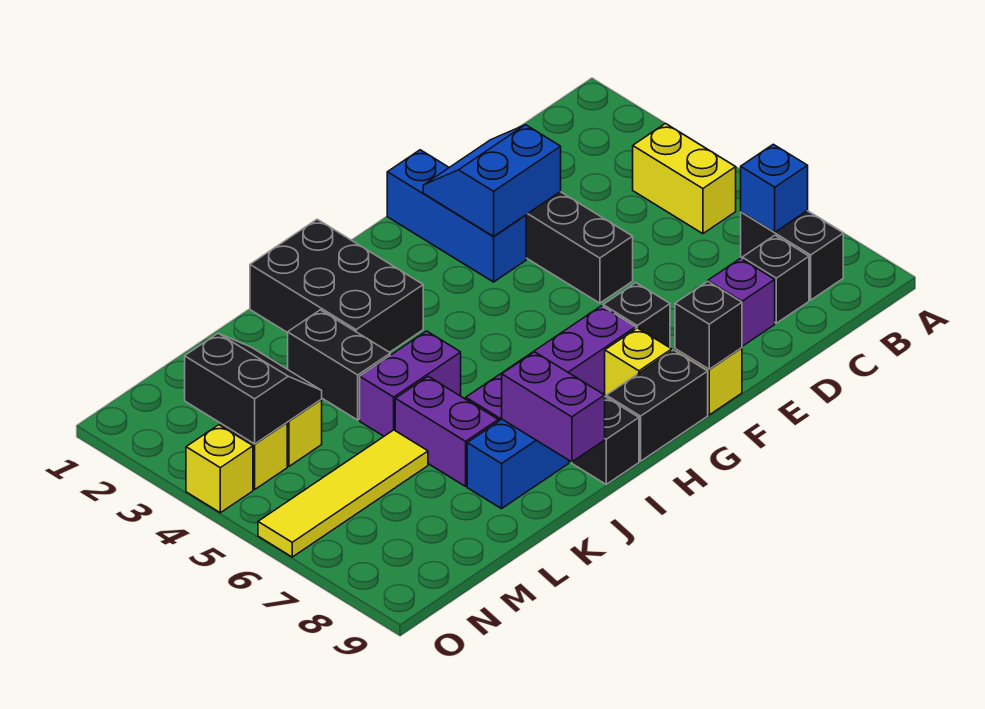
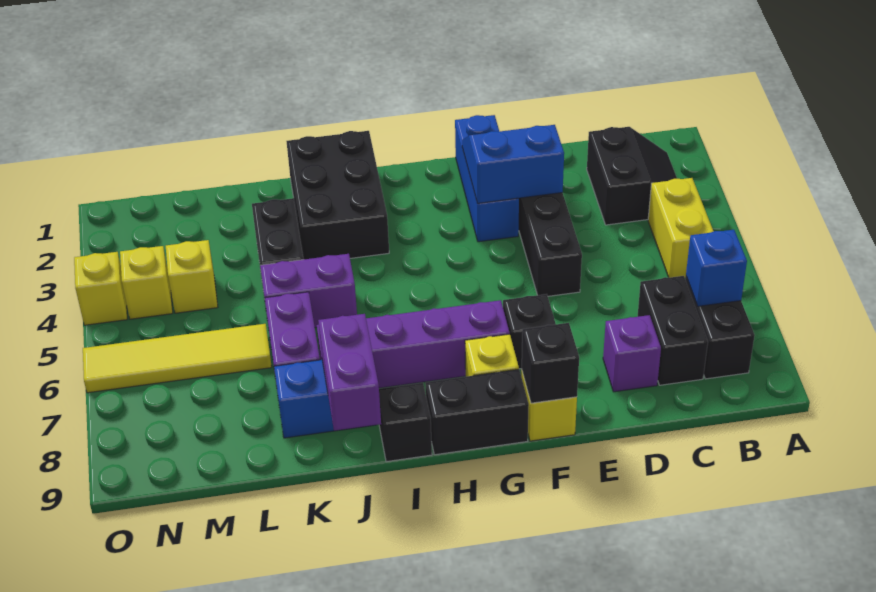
black brick C8 level 1 -> black brick C7:C8 level 1
black slope M3:N4 level 2 top N -> black slope B2:C3 level 1 top C

